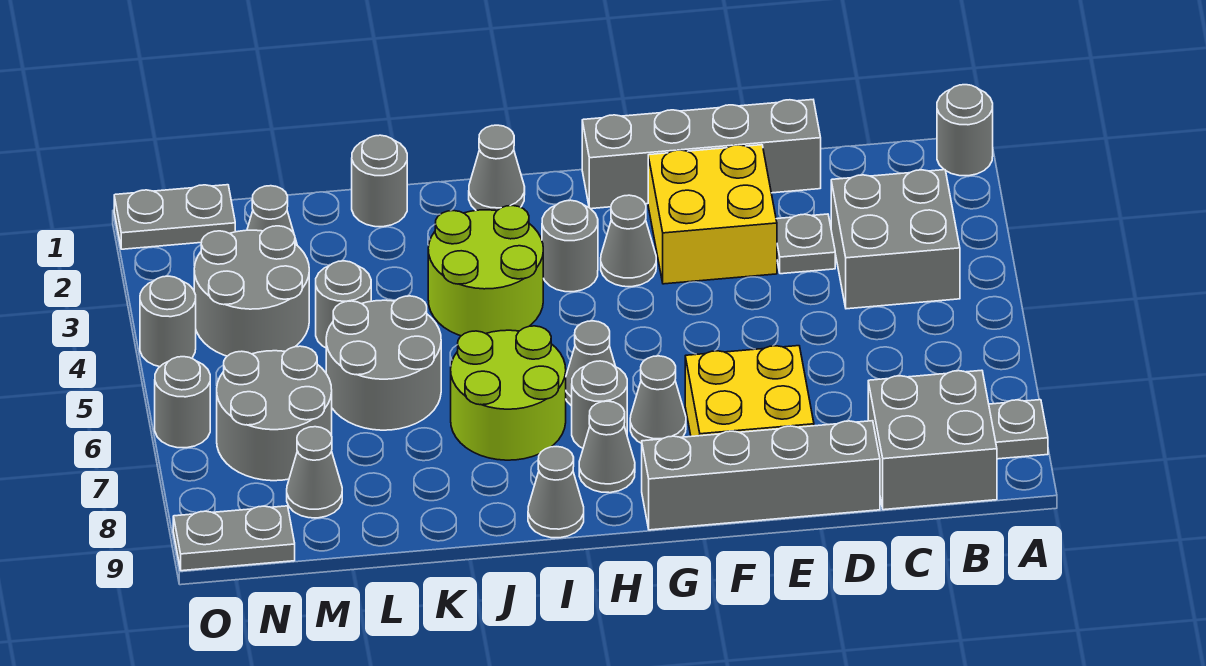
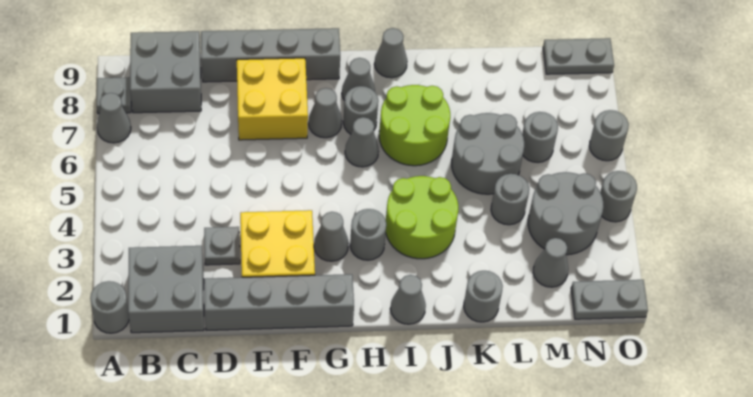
grey brick B3:C4 level 1 -> grey brick B1:C2 level 1
grey round brick M6:N7 level 1 -> grey round brick M6 level 1
grey cone M8 level 1 -> grey cone A7 level 1

